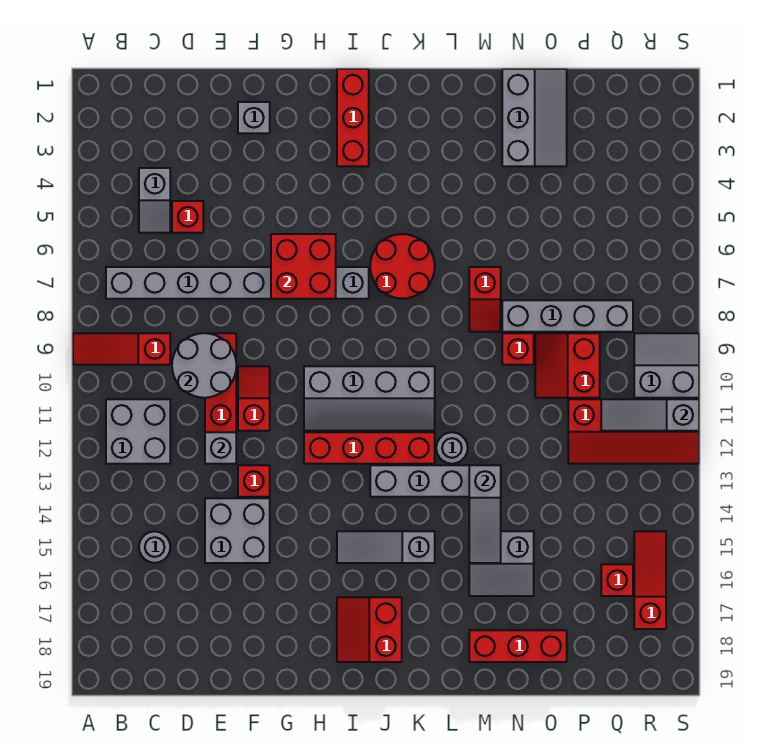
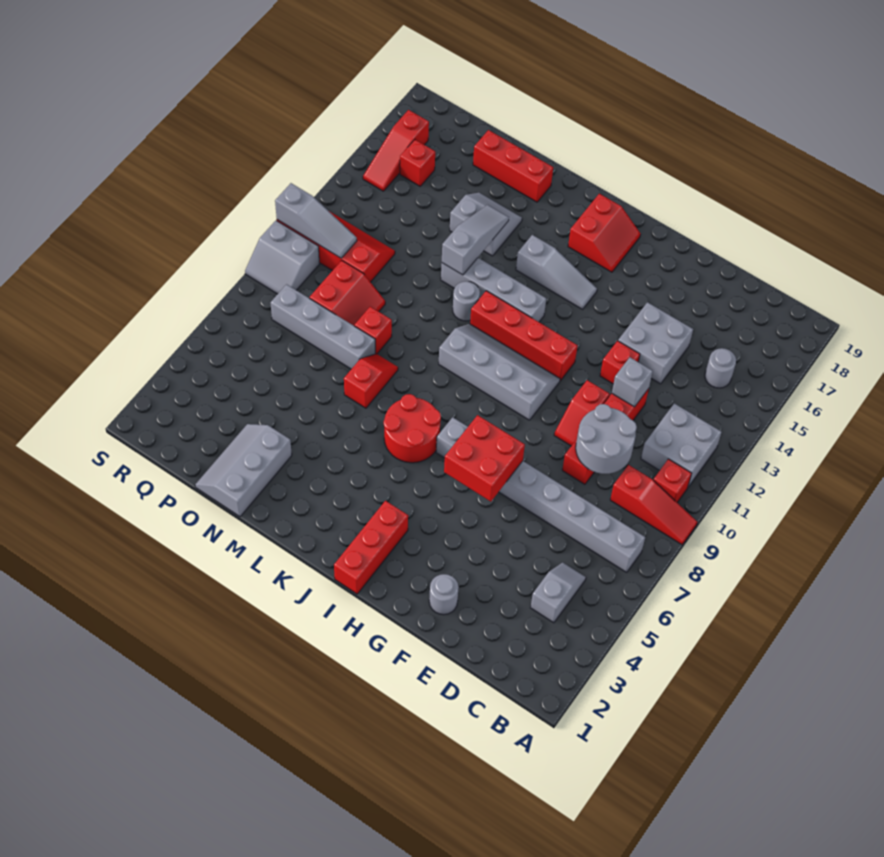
red brick D5 level 1 -> red brick B10 level 1
grey brick F2 level 1 -> grey round brick F2 level 1

